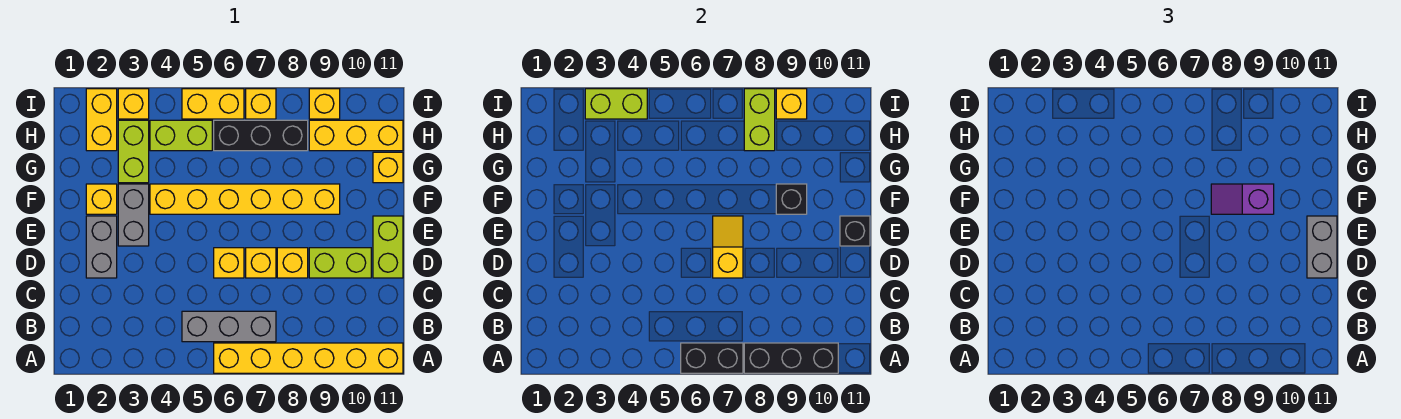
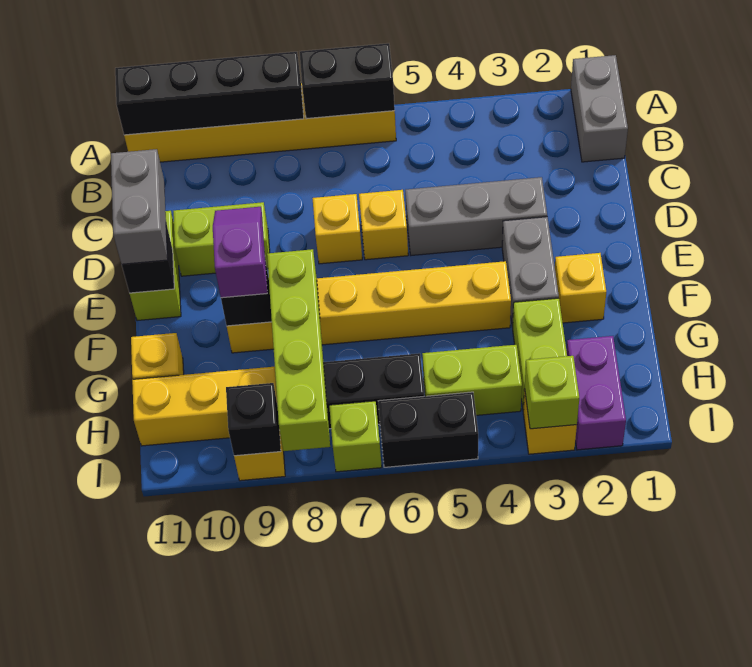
black brick A8:A10 level 2 -> black brick A8:A11 level 2
grey brick B5:B7 level 1 -> grey brick D3:D5 level 1
grey brick D2:E2 level 1 -> grey brick A1:B1 level 1
yellow slope D7:E7 level 2 top D -> none
yellow brick D8 level 1 -> none
purple slope F8:F9 level 3 top 9 -> purple slope E9:F9 level 3 top F
yellow brick H2:I2 level 1 -> purple brick H2:I2 level 1
lime brick H8:I8 level 2 -> lime brick F8:I8 level 2
lime brick I3:I4 level 2 -> lime brick I3 level 2
yellow brick I5:I6 level 1 -> black brick I5:I6 level 1
yellow brick I7 level 1 -> lime brick I7 level 1
yellow brick I9 level 2 -> black brick I9 level 2

